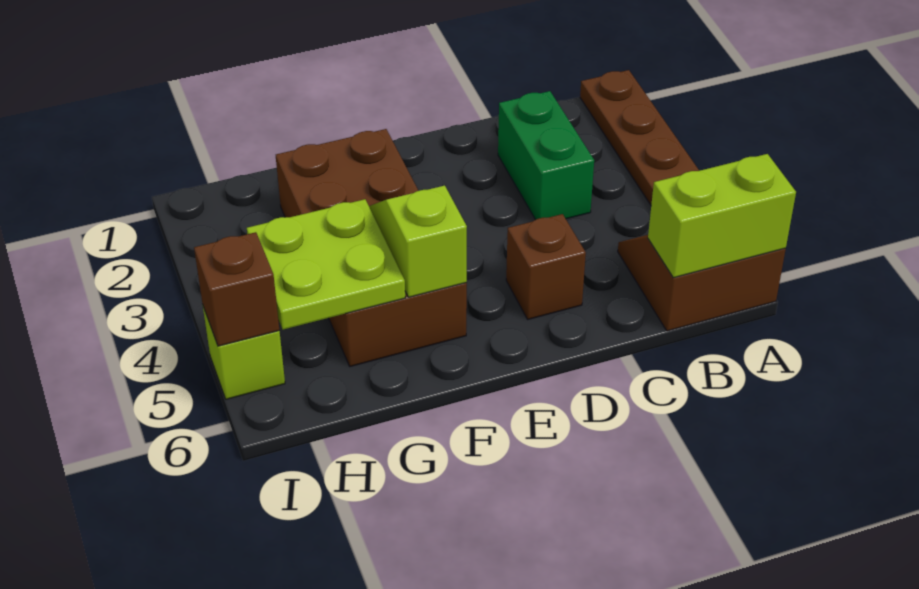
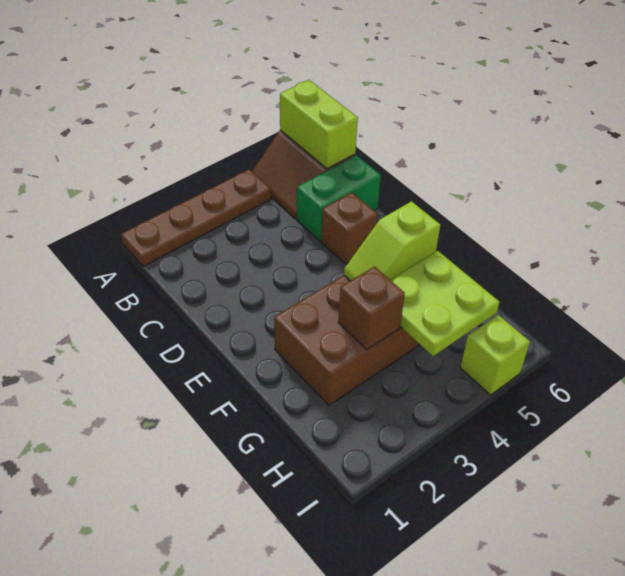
green brick C2:C3 level 1 -> green brick C5:C6 level 1
brown brick I5 level 2 -> brown brick G3 level 2

